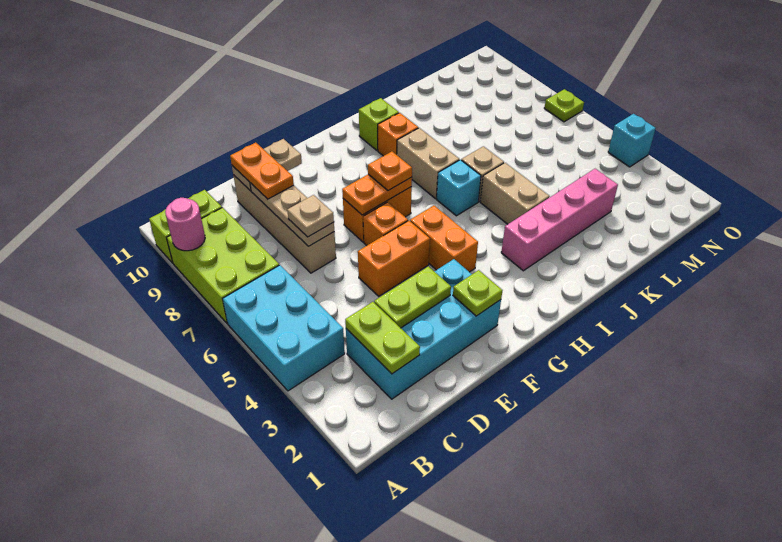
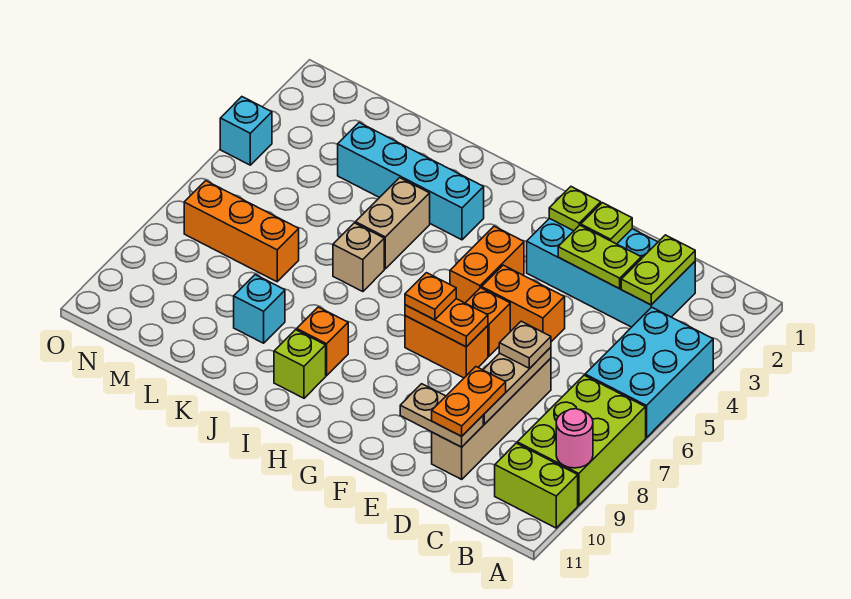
pink brick I3:L3 level 1 -> cyan brick I3:L3 level 1
cyan brick I6 level 1 -> cyan brick K9 level 1
tan brick I7:I8 level 1 -> none
none -> orange brick L7:N7 level 1
lime plate O7 level 1 -> lime plate E2 level 2

